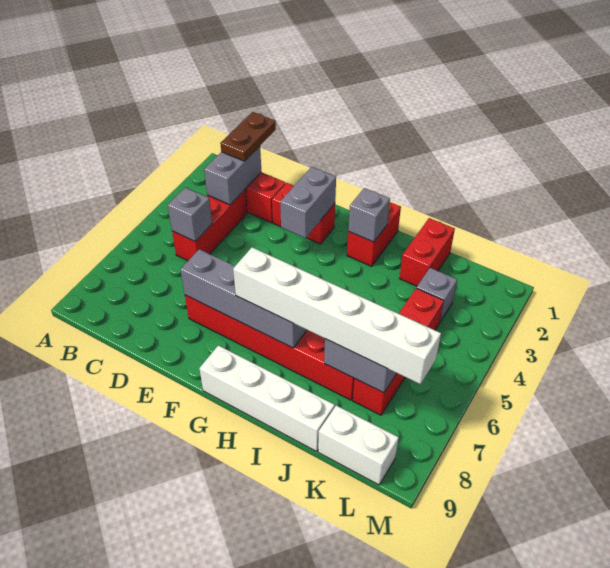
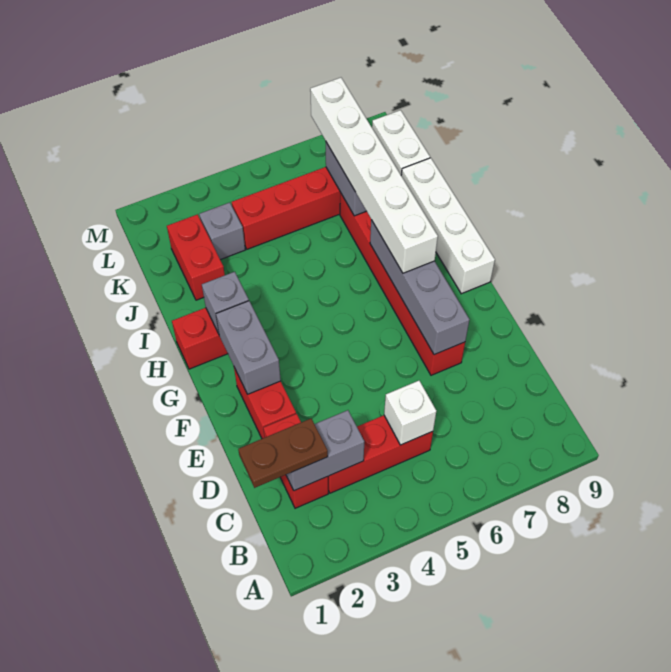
grey brick C5 level 2 -> white brick C5 level 2
grey brick F2:F3 level 2 -> grey brick F2:G2 level 2
red brick J1:J2 level 1 -> red brick J2:K2 level 1

